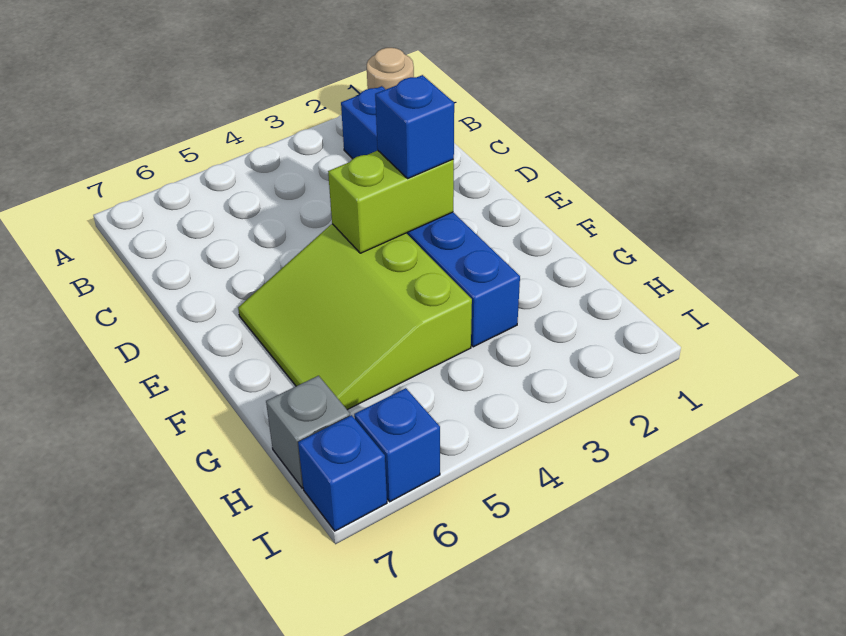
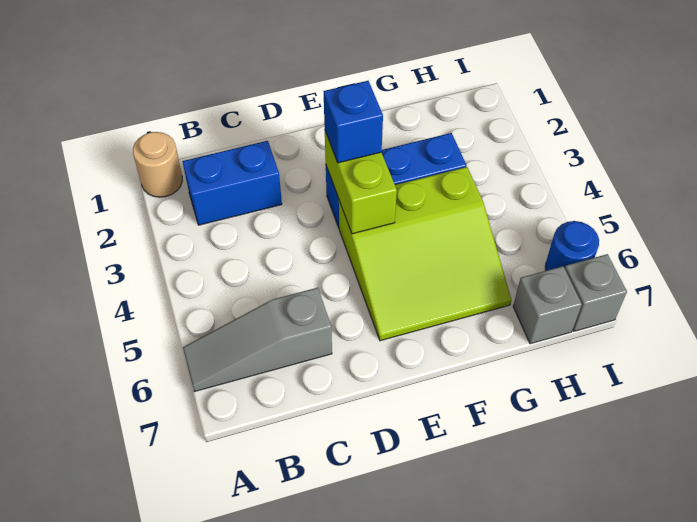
none -> grey slope A6:C6 level 1 top C
blue brick I6 level 1 -> blue round brick I6 level 1
blue brick I7 level 1 -> grey brick I7 level 1

